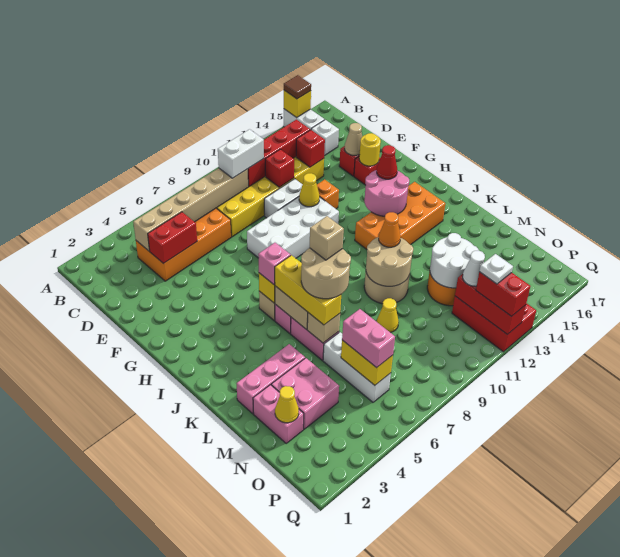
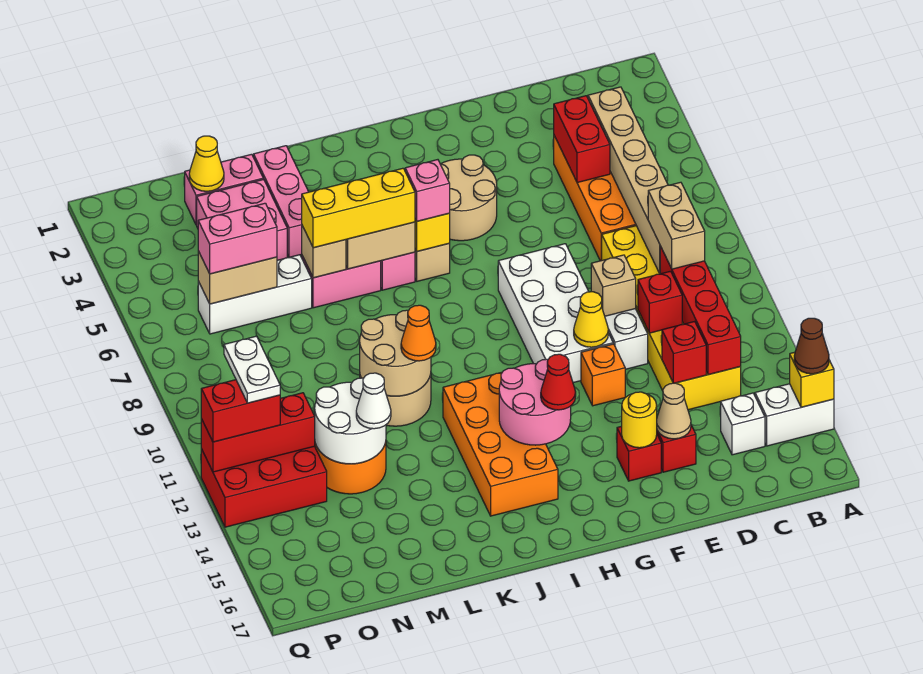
brown tile A15 level 3 -> brown cone A15 level 3
white brick C9:C10 level 3 -> tan brick C9:C10 level 3
tan round brick K6:L7 level 4 -> tan round brick G4:H5 level 1
tan brick K7 level 5 -> tan brick E10 level 2
yellow cone M9 level 1 -> none
yellow brick N6:O6 level 2 -> tan brick N6:O6 level 2
white cone O12 level 3 -> white cone M13 level 3
white plate P12 level 4 -> white plate P11:P12 level 4

